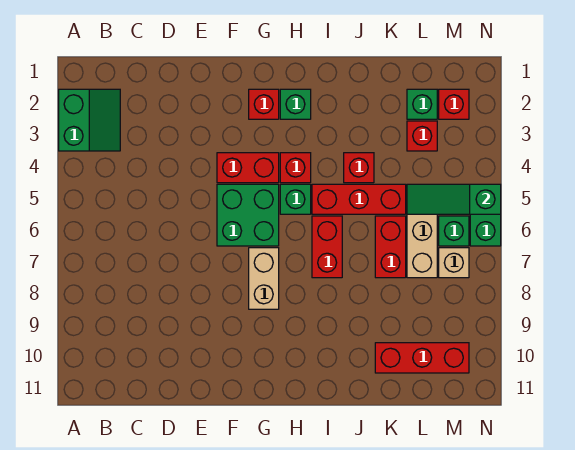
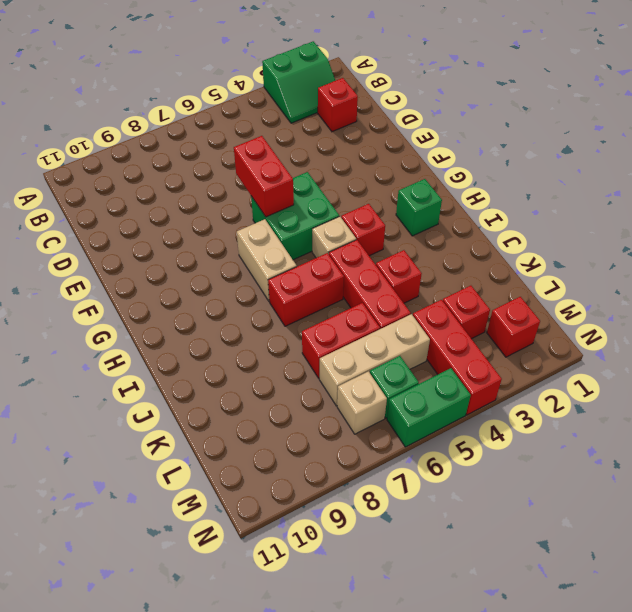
red brick F4:G4 level 1 -> red brick E6:F6 level 2
red brick G2 level 1 -> red brick C2 level 1
tan brick G7:G8 level 1 -> tan brick G7:H7 level 1
green brick H5 level 1 -> tan brick H5 level 1
red brick K10:M10 level 1 -> red brick L4:N4 level 1
green brick L2 level 1 -> none
green slope L5:N5 level 2 top N -> none

